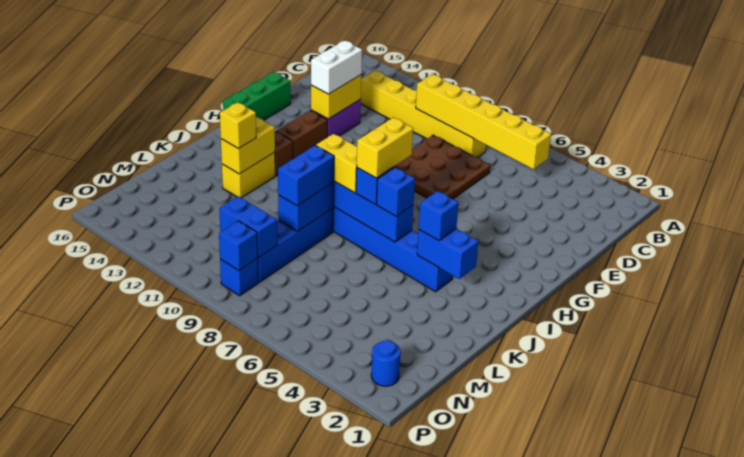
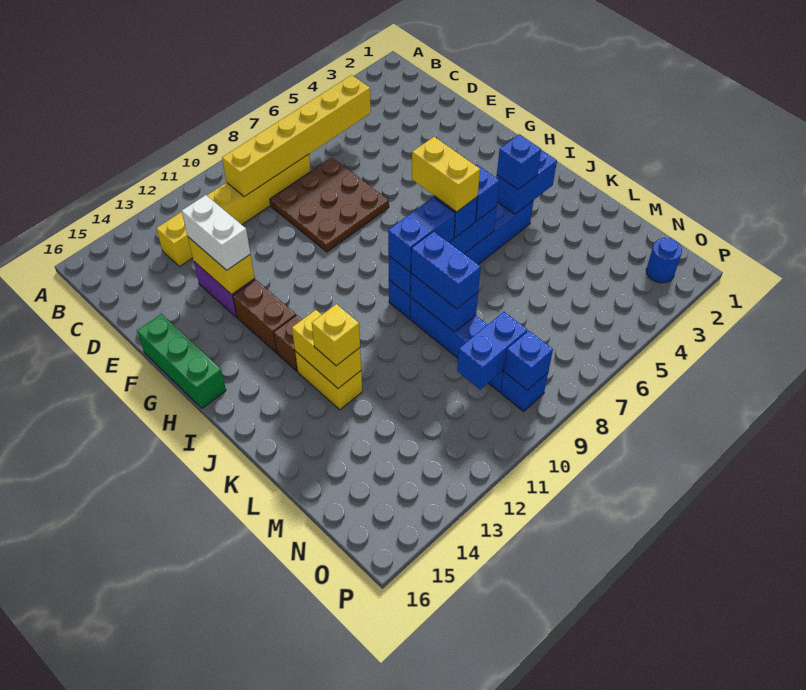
yellow brick J8:J9 level 3 -> blue brick J8:J9 level 3

